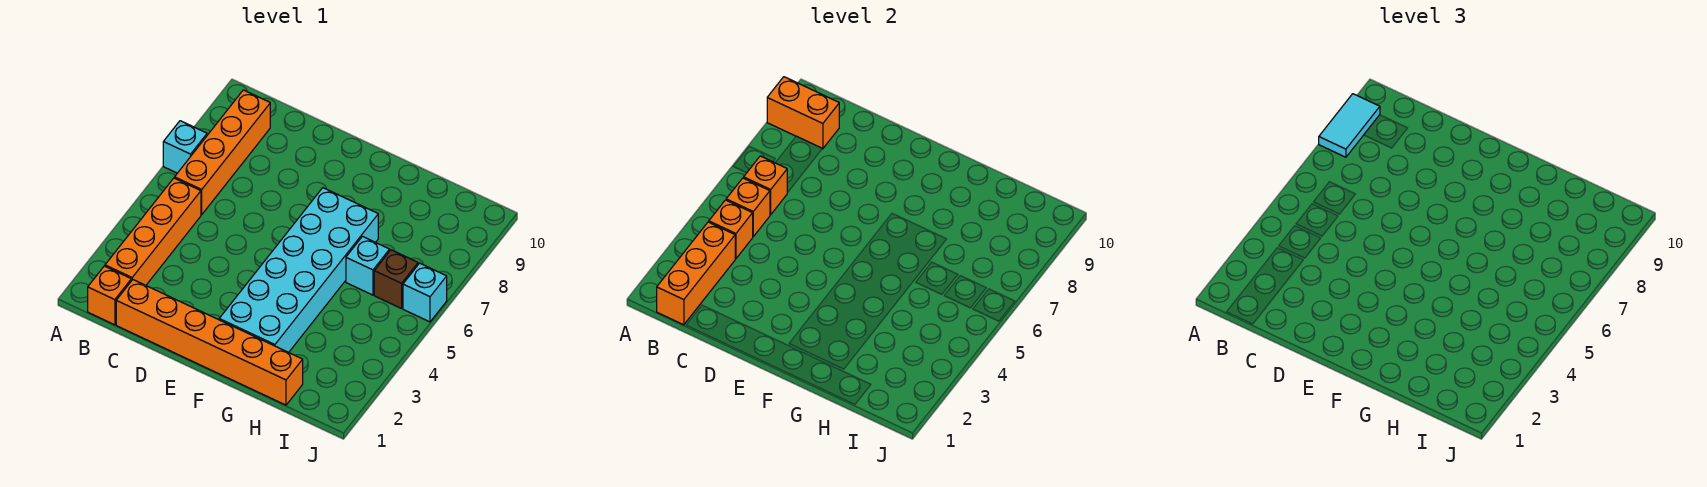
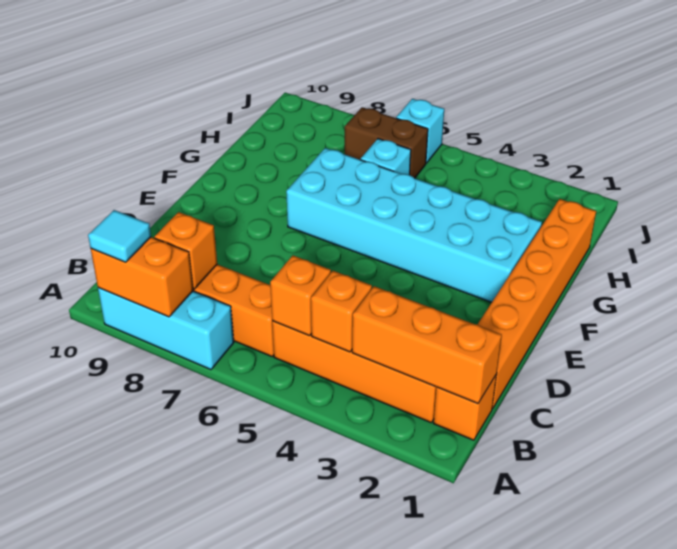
cyan brick A7 level 1 -> cyan brick A7:A9 level 1
cyan tile A8:A9 level 3 -> cyan tile A9 level 3
orange brick A9:B9 level 2 -> orange brick A8:A9 level 2
orange brick B6 level 2 -> orange brick B8 level 2
brown brick I6 level 1 -> brown brick I6:I7 level 1

